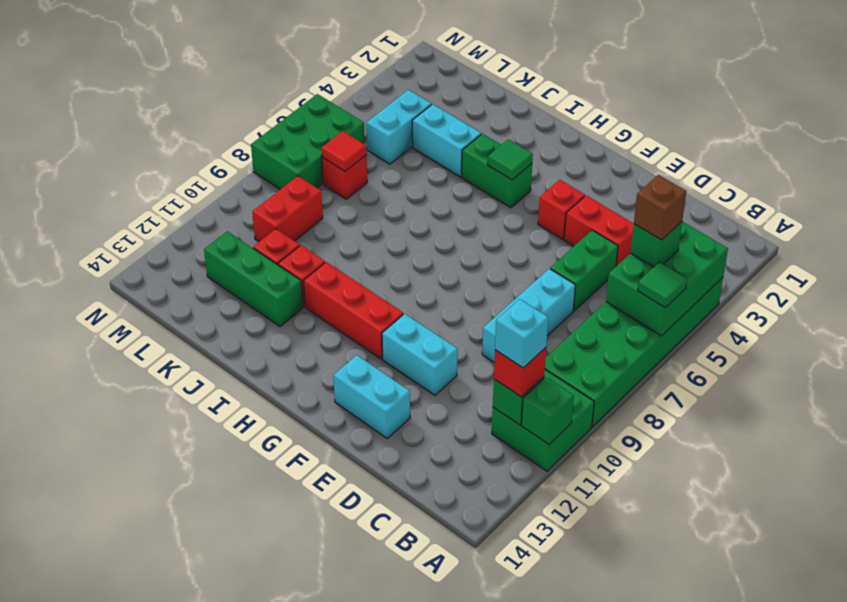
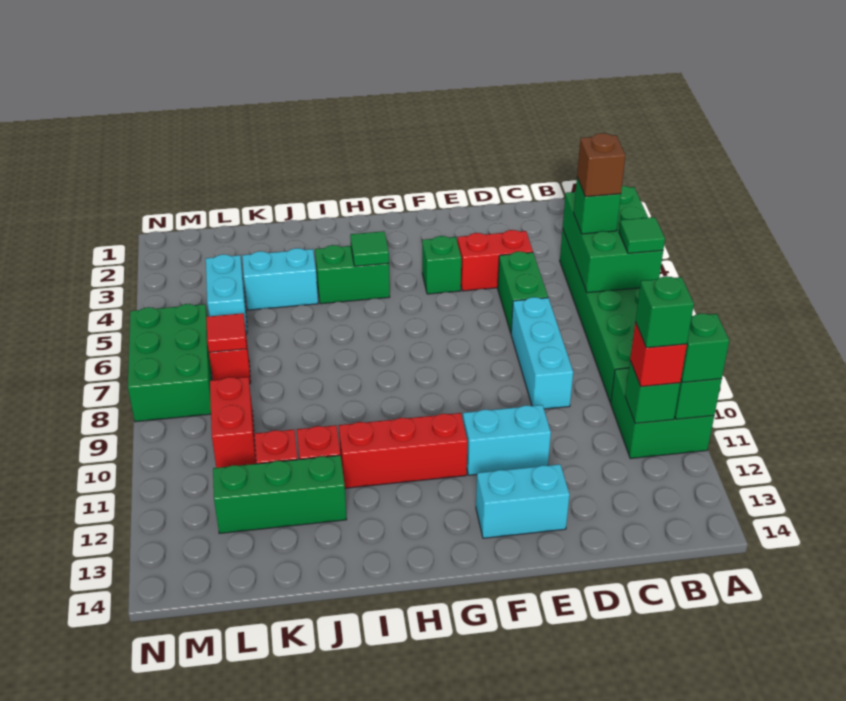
none -> green brick A11 level 3
cyan brick B11 level 4 -> green brick B11 level 4
red brick F4 level 1 -> green brick F4 level 1

